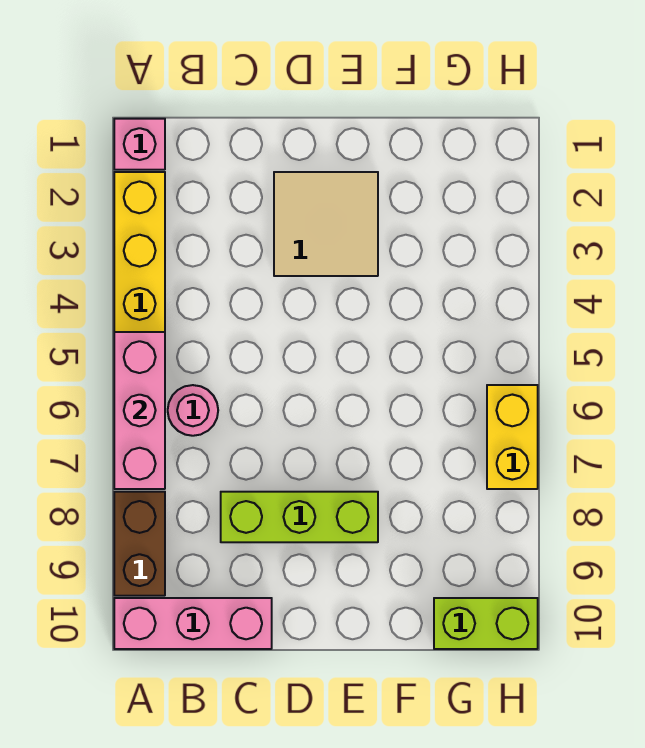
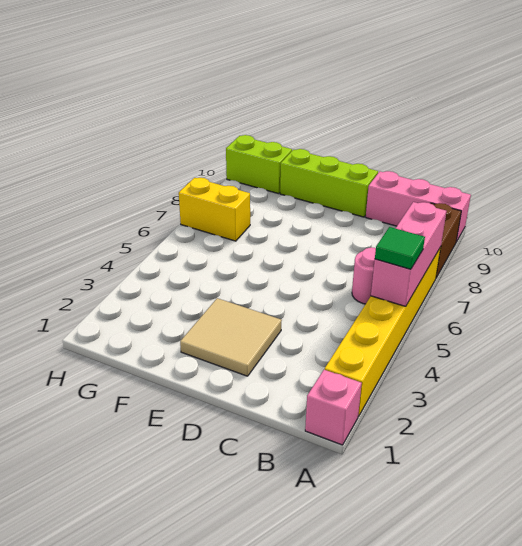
none -> green tile A5 level 3
lime brick C8:E8 level 1 -> lime brick D10:F10 level 1
yellow brick H6:H7 level 1 -> yellow brick G7:H7 level 1

